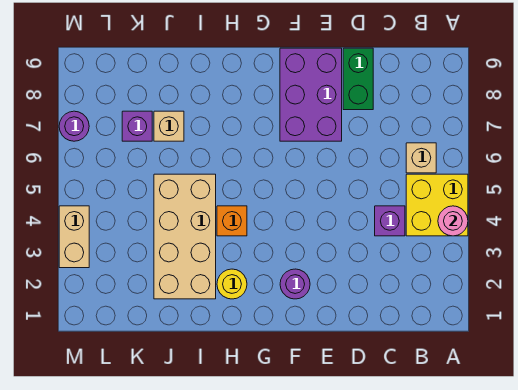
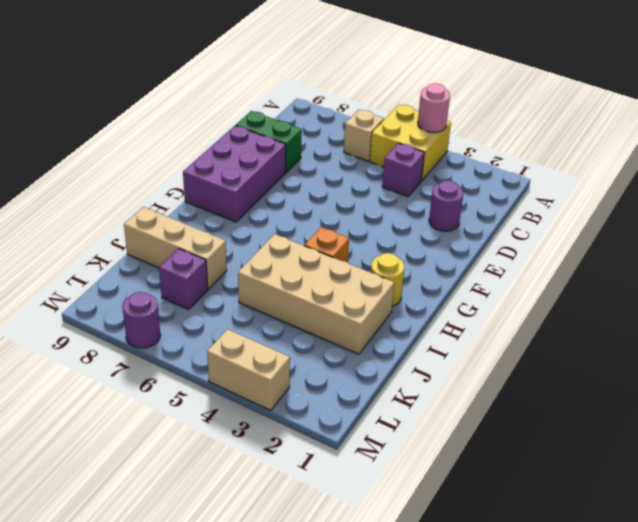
purple brick E7:F9 level 1 -> purple brick E8:G9 level 1
purple round brick F2 level 1 -> purple round brick D2 level 1
tan brick J7 level 1 -> tan brick J7:J9 level 1

